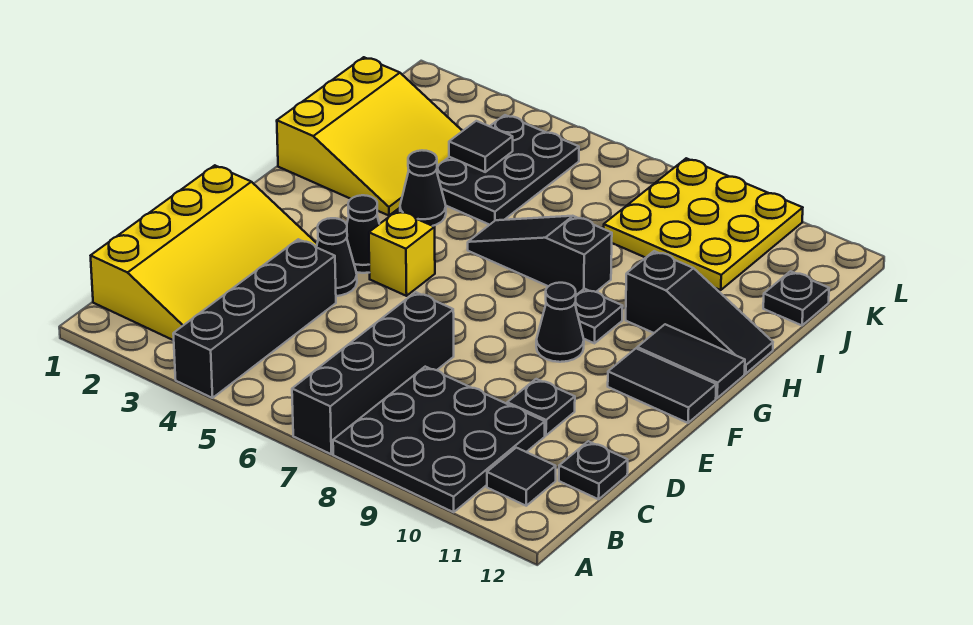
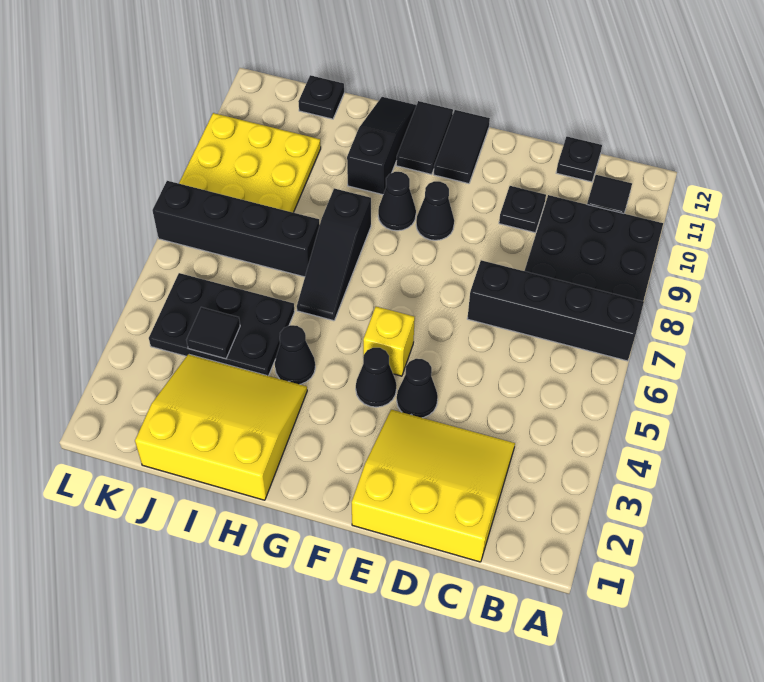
black brick A4:D4 level 1 -> black brick I7:L7 level 1
yellow slope B1:E3 level 1 top 1 -> yellow slope C1:E3 level 1 top 1
black plate G9 level 1 -> black cone G9 level 1

